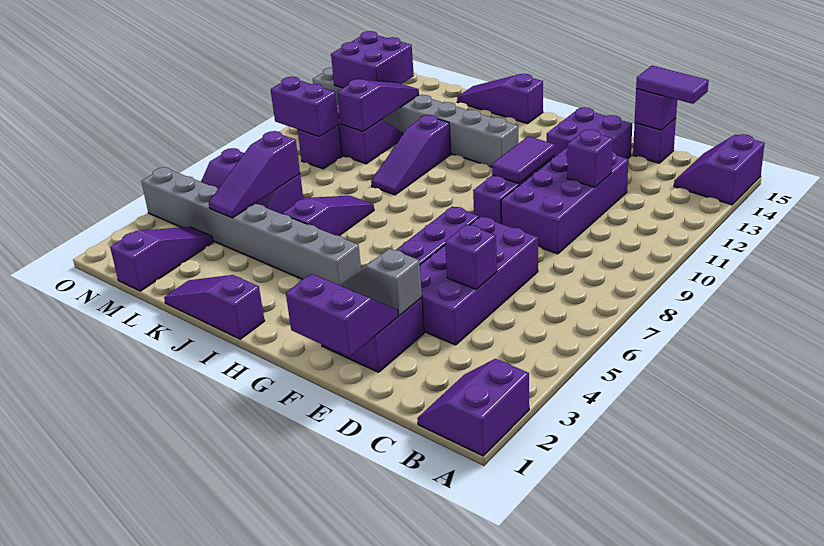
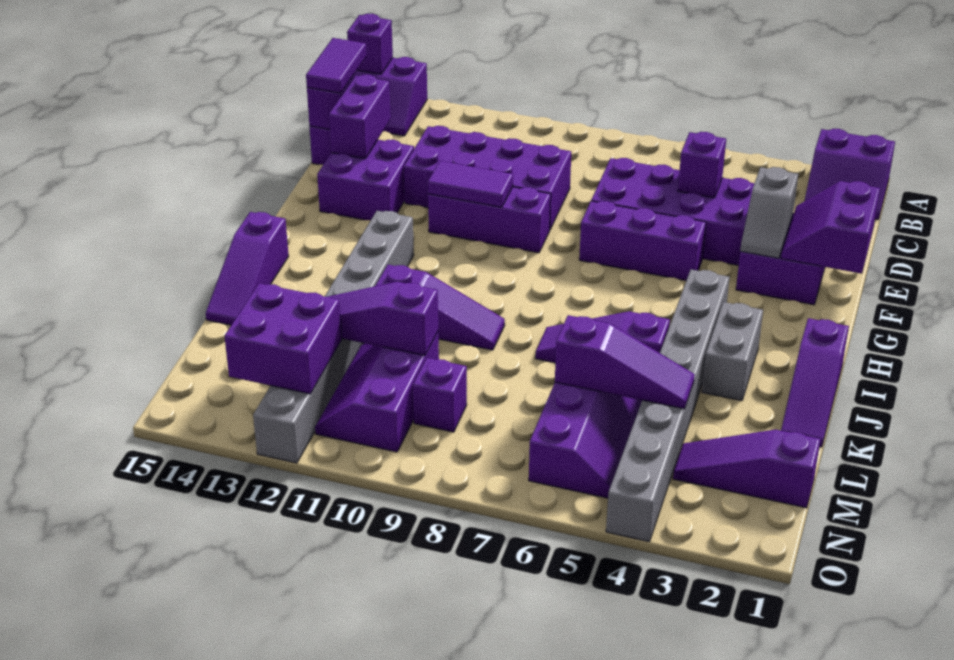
purple brick D11 level 2 -> purple brick A15 level 2
none -> grey brick I3:J3 level 1
purple brick M9:N9 level 2 -> purple brick D14:E14 level 2

